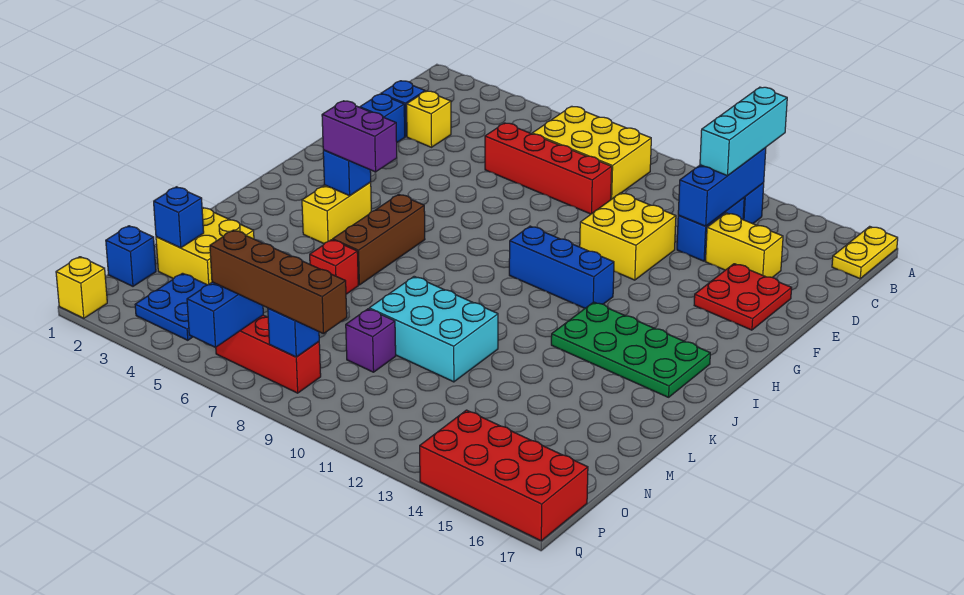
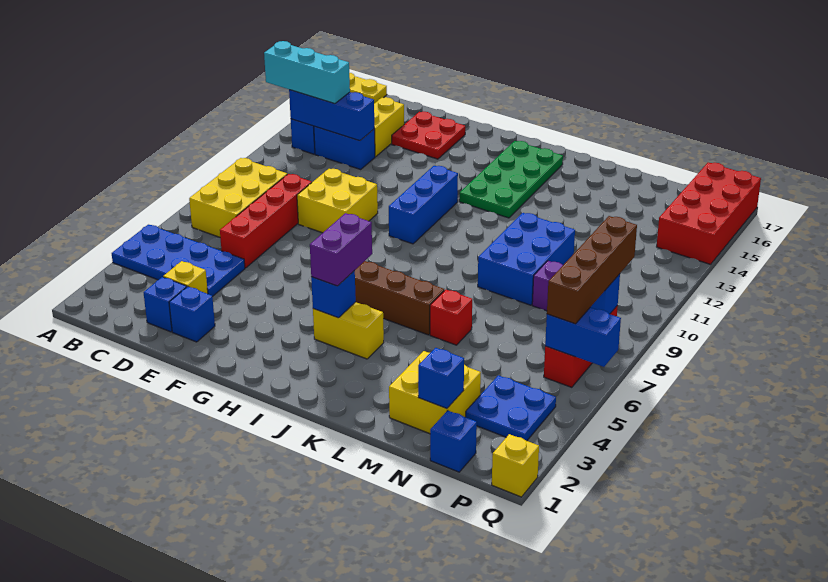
none -> blue plate A4:D5 level 1
yellow brick E11:F12 level 1 -> yellow brick E9:F10 level 1
cyan brick L9:M11 level 1 -> blue brick L9:M11 level 1

